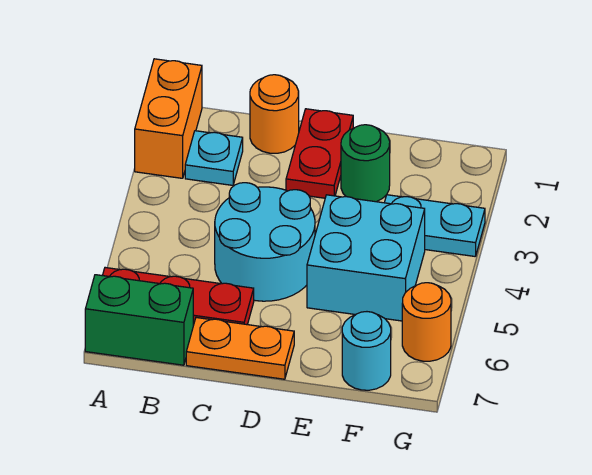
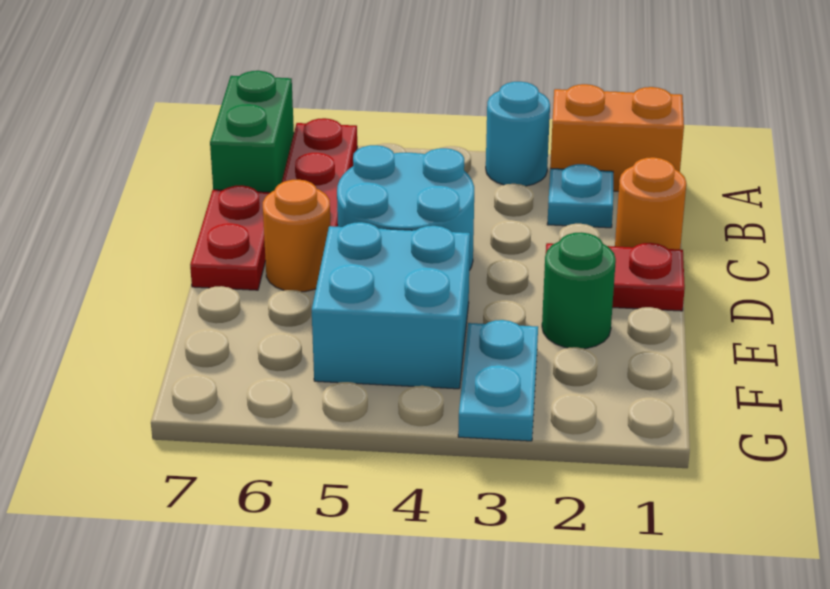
orange plate C7:D7 level 1 -> red plate C7:D7 level 1
cyan round brick F7 level 1 -> cyan round brick A3 level 1
orange round brick G6 level 1 -> orange round brick D6 level 1

